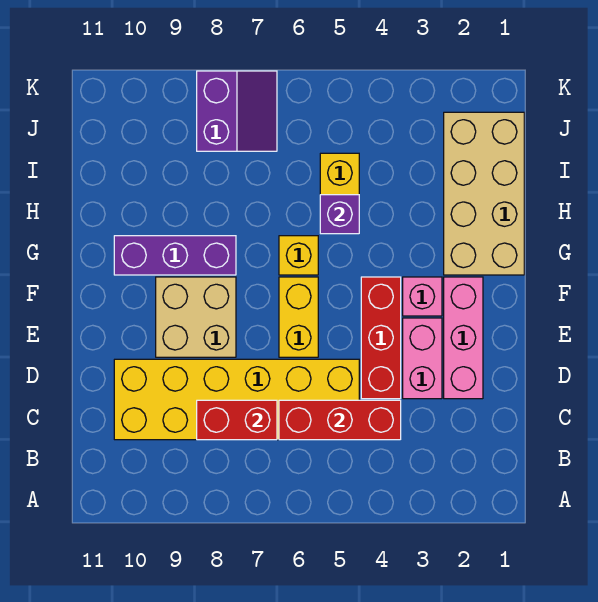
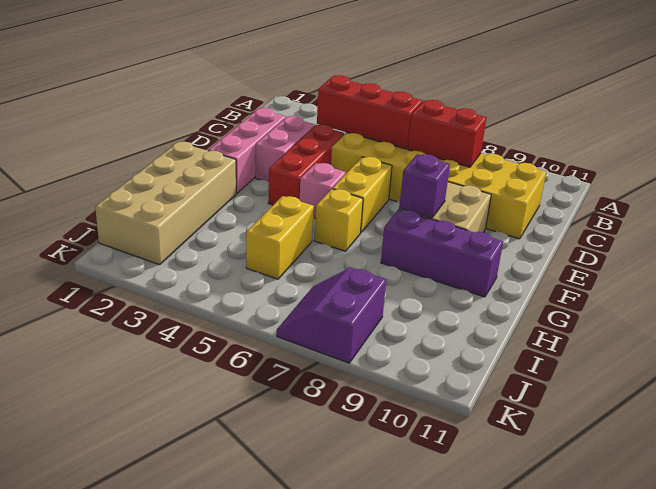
pink brick F3 level 1 -> pink brick F5 level 1
purple brick H5 level 2 -> purple brick F8 level 2

